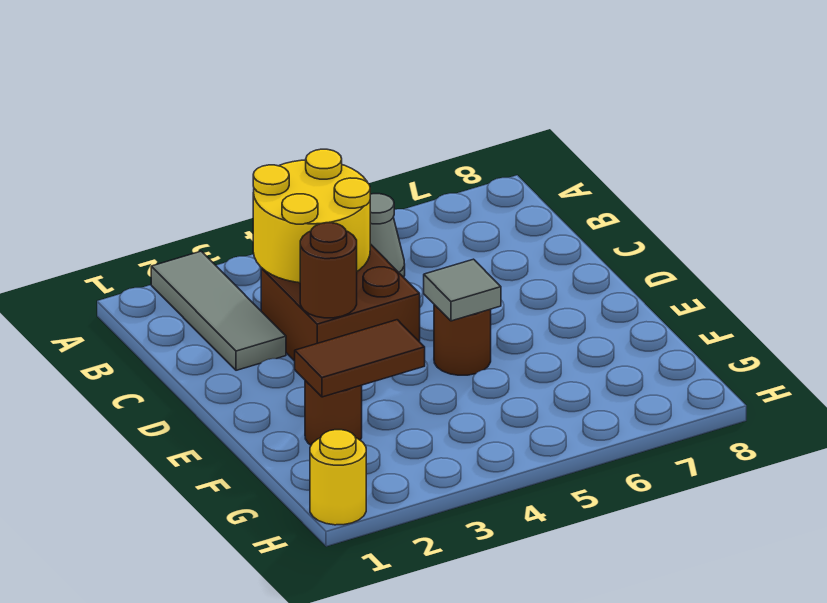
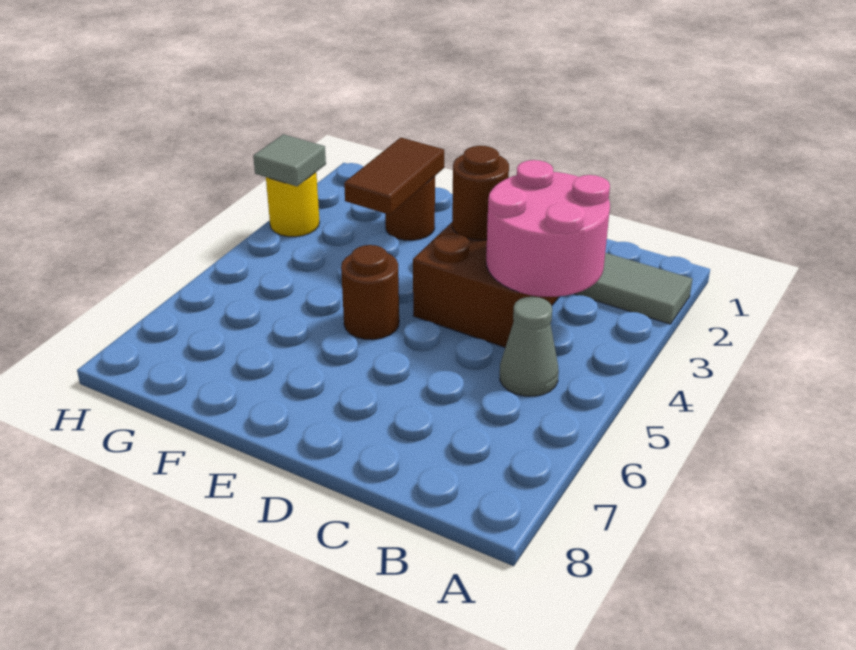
yellow round brick B3:C4 level 2 -> pink round brick B3:C4 level 2
grey tile E5 level 2 -> grey tile H3 level 2
yellow round brick H1 level 1 -> yellow round brick H3 level 1

